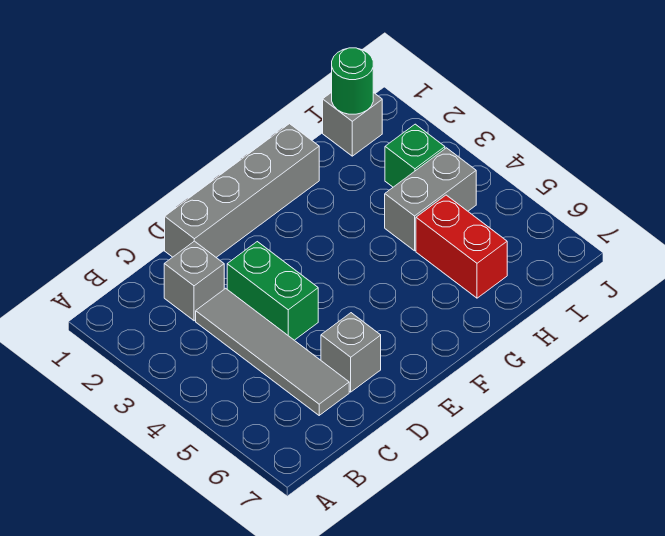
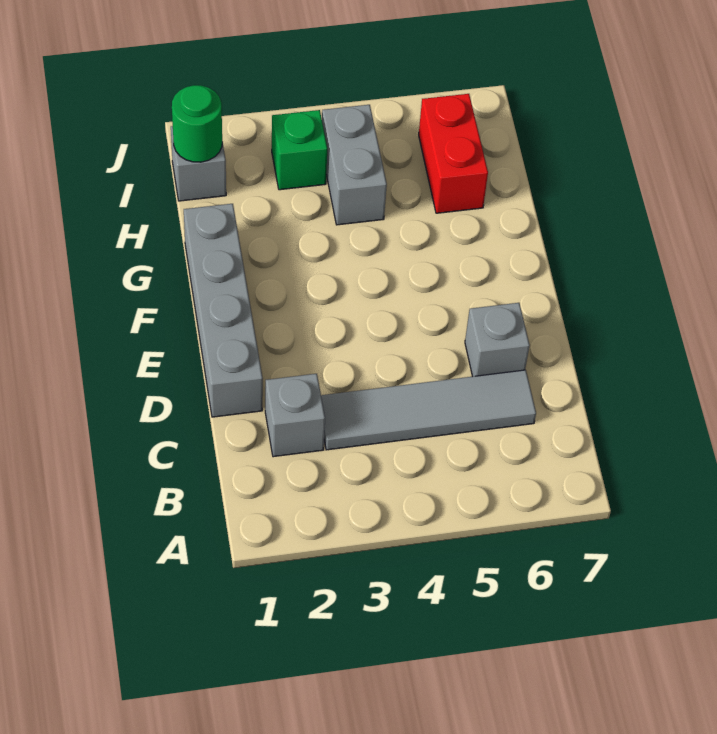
green brick D3:D4 level 1 -> none
red brick H5:H6 level 1 -> red brick H6:I6 level 1

